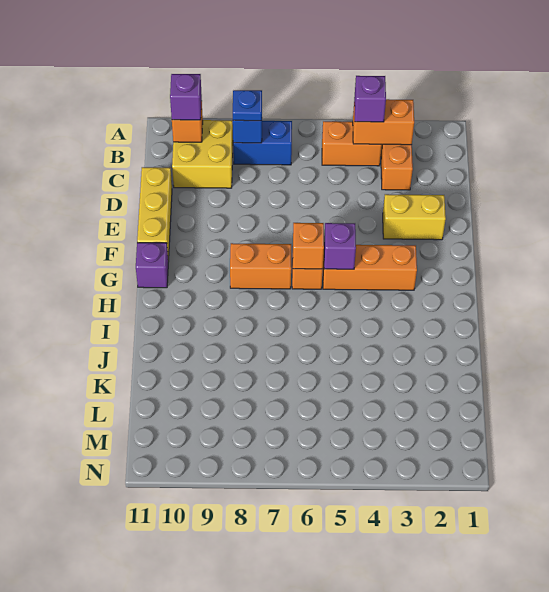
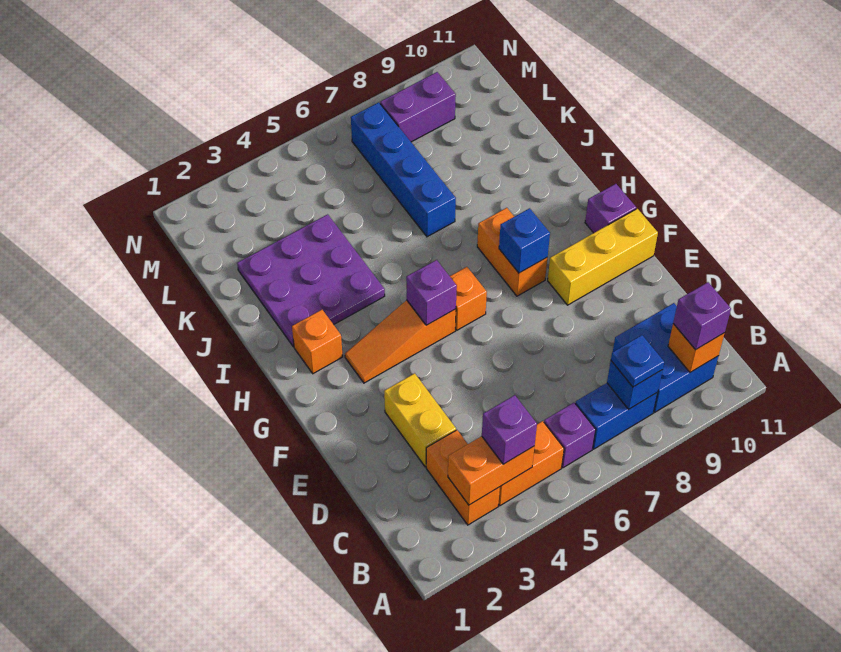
none -> purple brick B6 level 1
yellow brick B9:C10 level 1 -> blue brick B9:C10 level 1
yellow brick D11:F11 level 1 -> yellow brick F9:F11 level 1
yellow brick E2:E3 level 1 -> yellow brick D3:E3 level 1
orange brick G3:G5 level 1 -> orange slope G3:G5 level 1 top 5
orange brick G6 level 2 -> orange brick H2 level 1
orange brick G7:G8 level 1 -> orange brick G8:H8 level 1
none -> blue brick G8 level 2
none -> purple plate I2:K4 level 1
none -> blue brick J7:M7 level 1
none -> purple brick M8:M9 level 1

